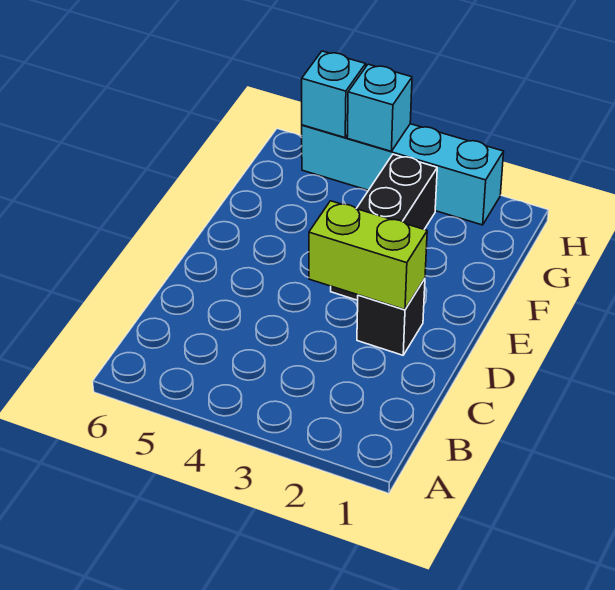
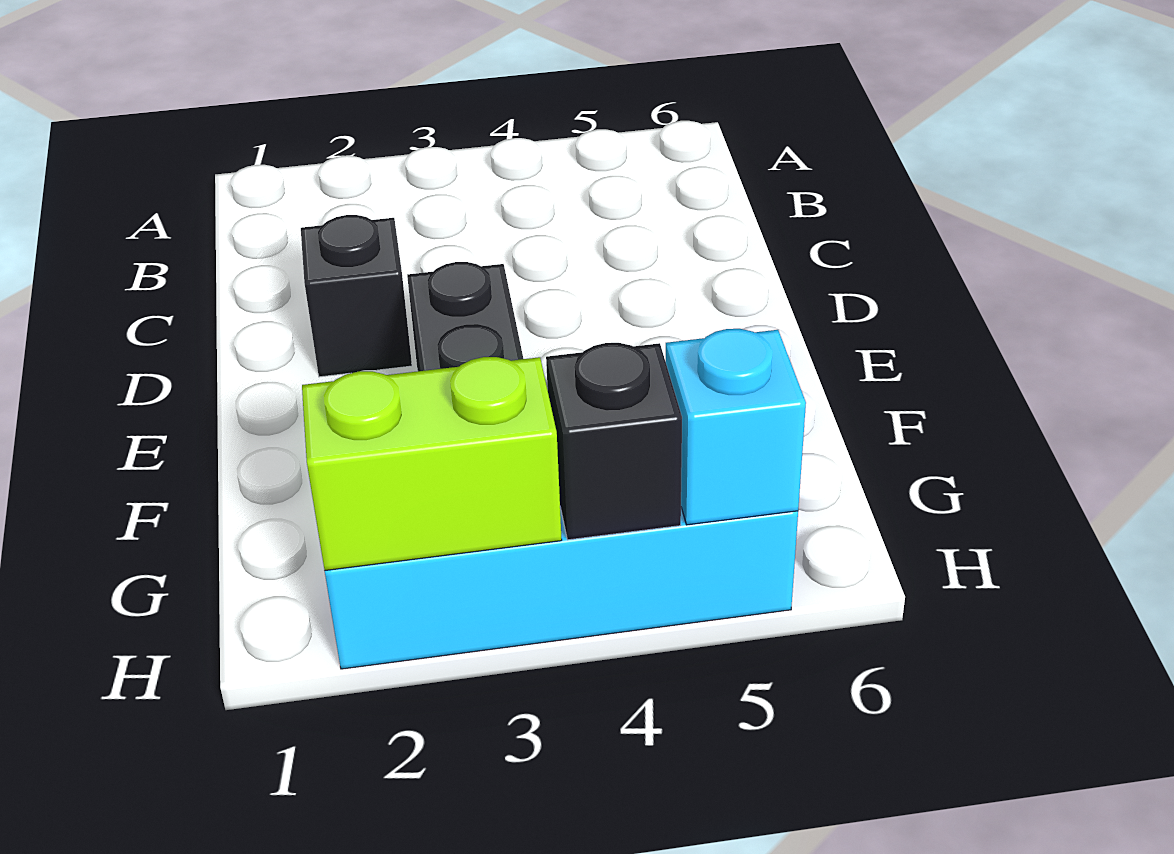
lime brick D2:D3 level 2 -> lime brick H2:H3 level 2
cyan brick H4 level 2 -> black brick H4 level 2

